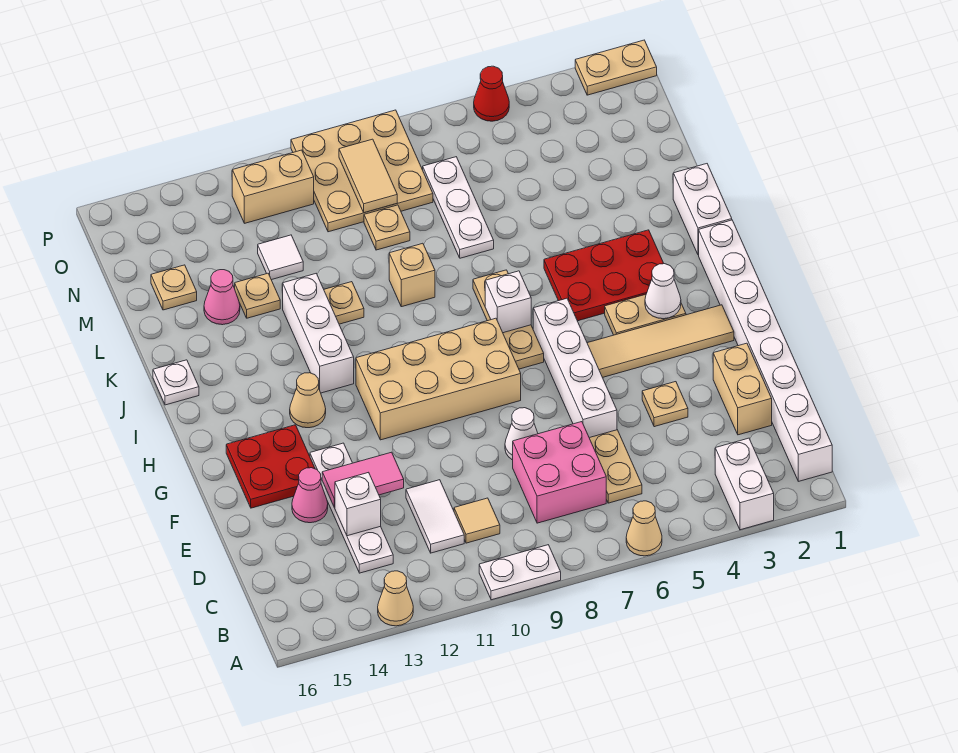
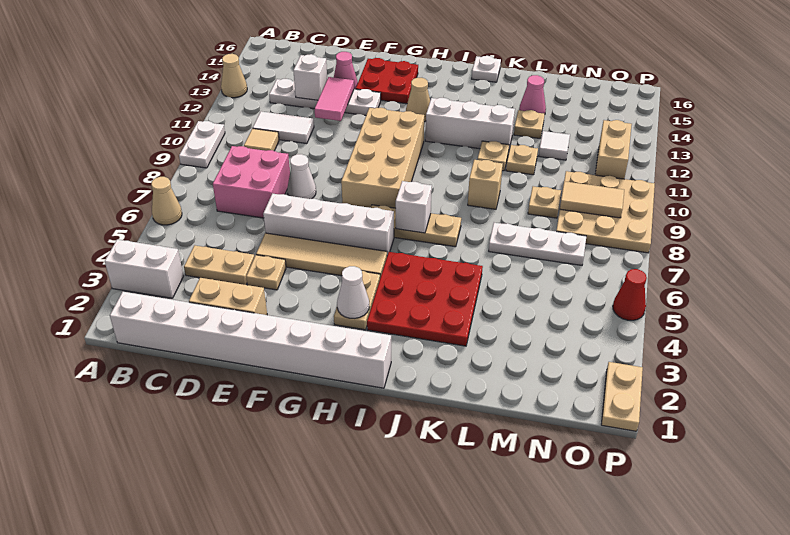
tan plate C6:D6 level 1 -> tan plate C4:D4 level 1
tan tile G2:G5 level 1 -> tan tile E5:H5 level 1
red plate I3:J5 level 1 -> red plate I3:K5 level 1
white brick J1:K1 level 1 -> none
tan plate M15 level 1 -> tan plate L11 level 1

